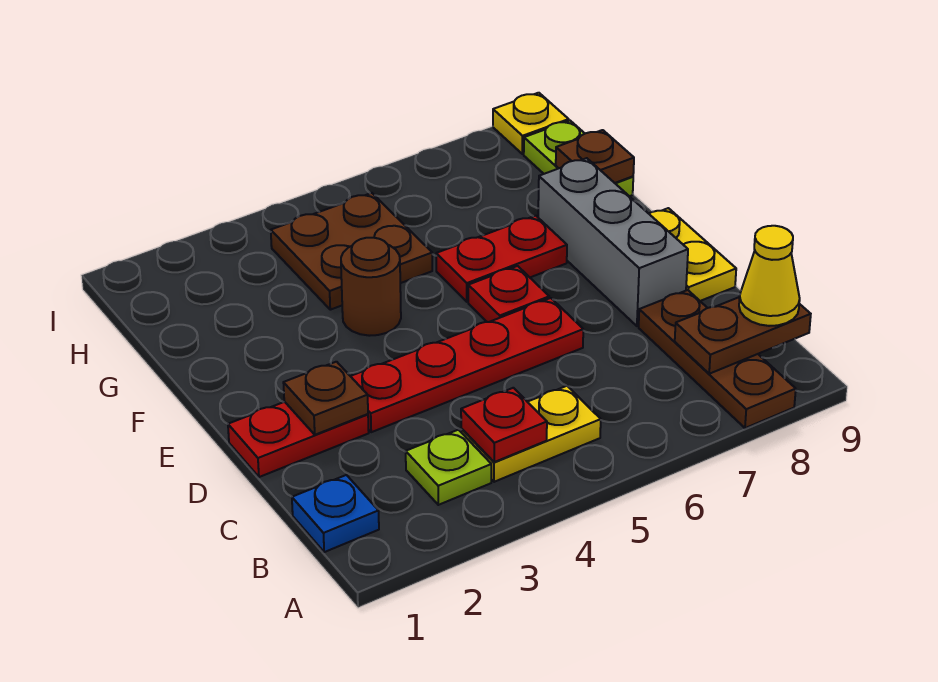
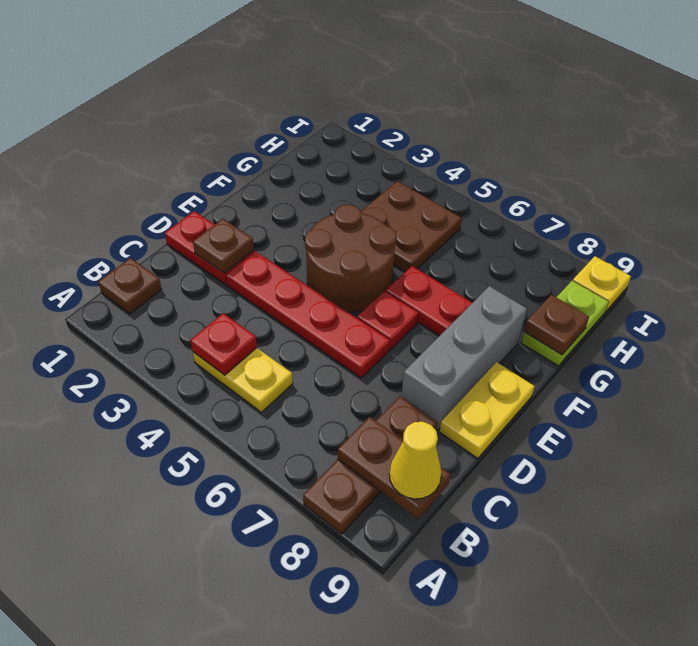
blue plate B1 level 1 -> brown plate B1 level 1
lime plate B3 level 1 -> none
brown round brick F4 level 1 -> brown round brick E4:F5 level 1

